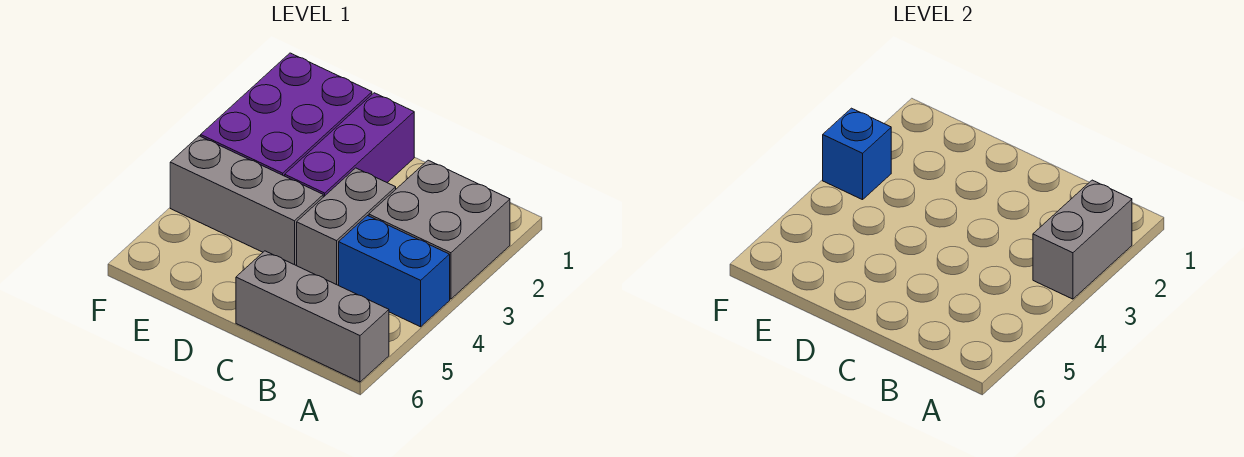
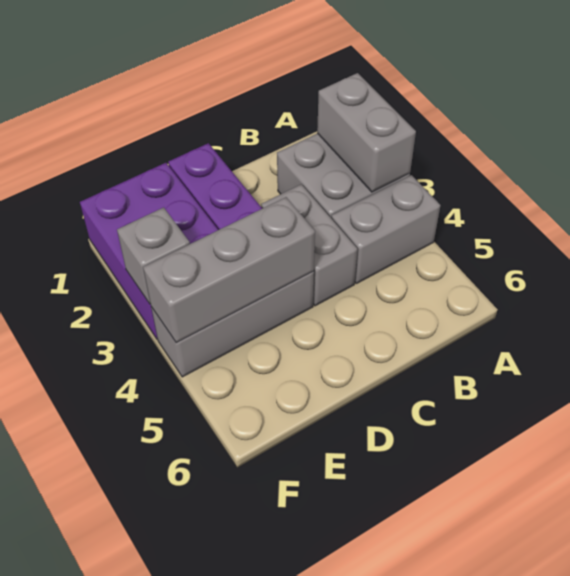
blue brick A4:B4 level 1 -> grey brick A4:B4 level 1
grey brick A6:C6 level 1 -> grey brick D4:F4 level 2
blue brick F3 level 2 -> grey brick F3 level 2

